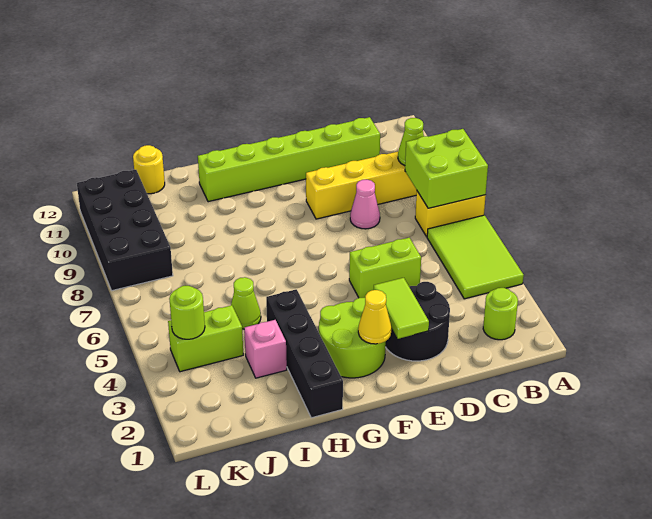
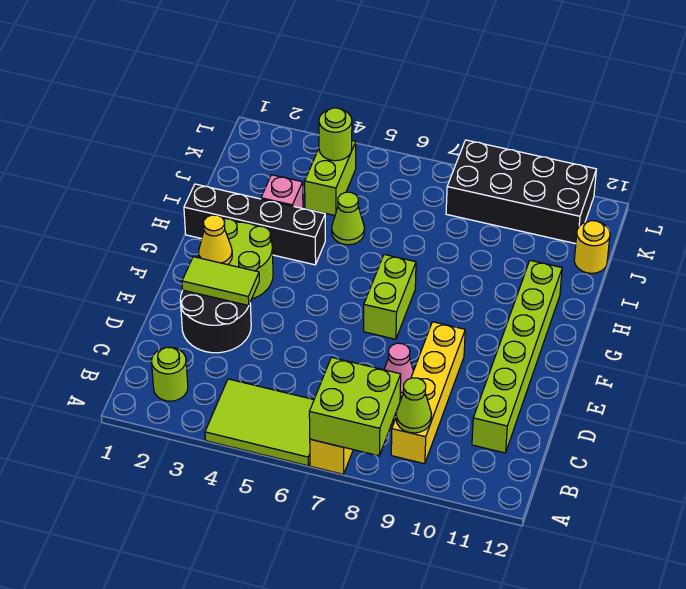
lime brick D5:E5 level 1 -> lime brick F7:G7 level 1

